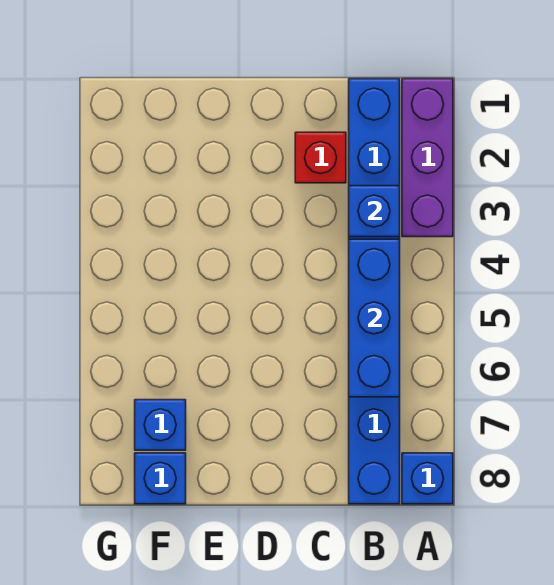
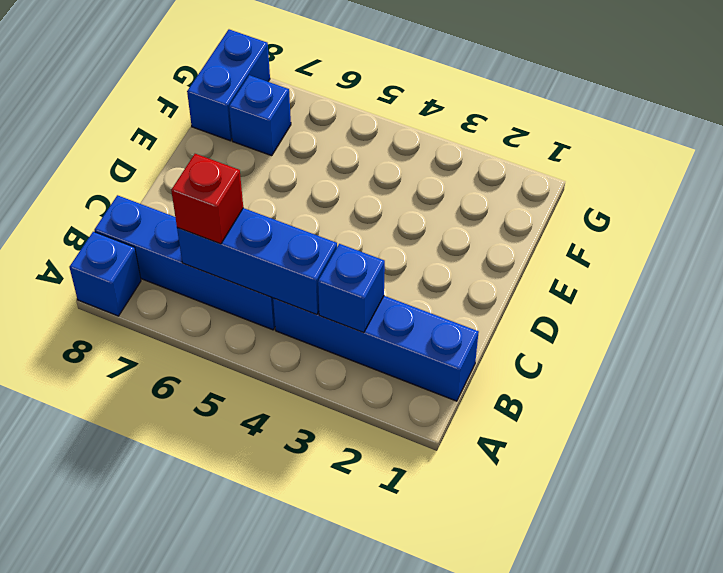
purple brick A1:A3 level 1 -> none
red brick C2 level 1 -> red brick B6 level 3
blue brick F8 level 1 -> blue brick F8:G8 level 1

